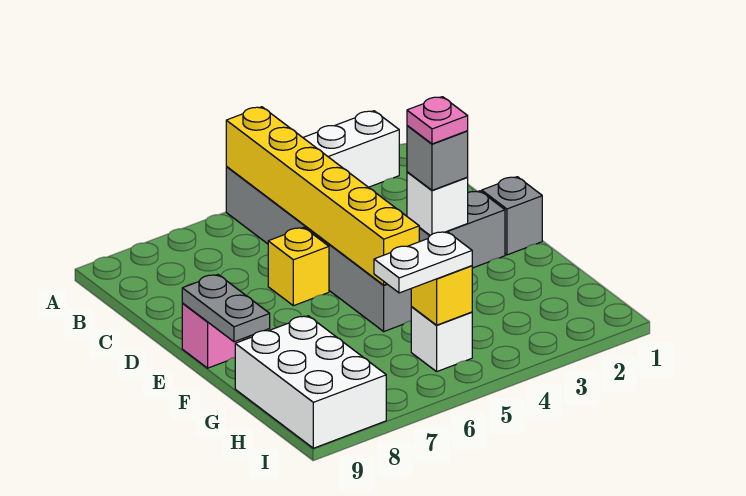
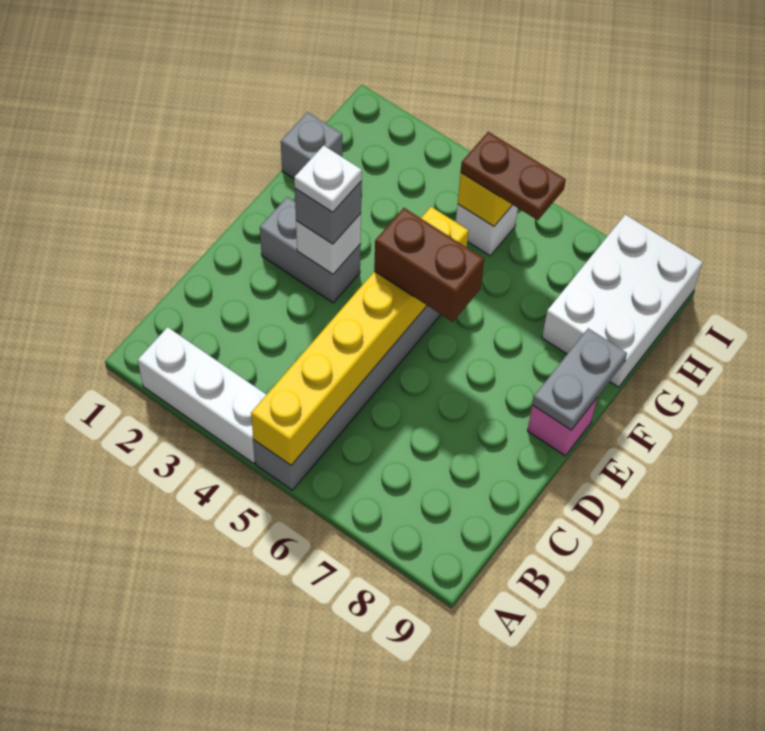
yellow brick D6 level 1 -> none
grey brick E1 level 1 -> grey brick G1 level 1
pink plate E3 level 4 -> white plate E3 level 4
none -> brown brick E5:E6 level 3
white plate H5:H6 level 3 -> brown plate H5:H6 level 3

